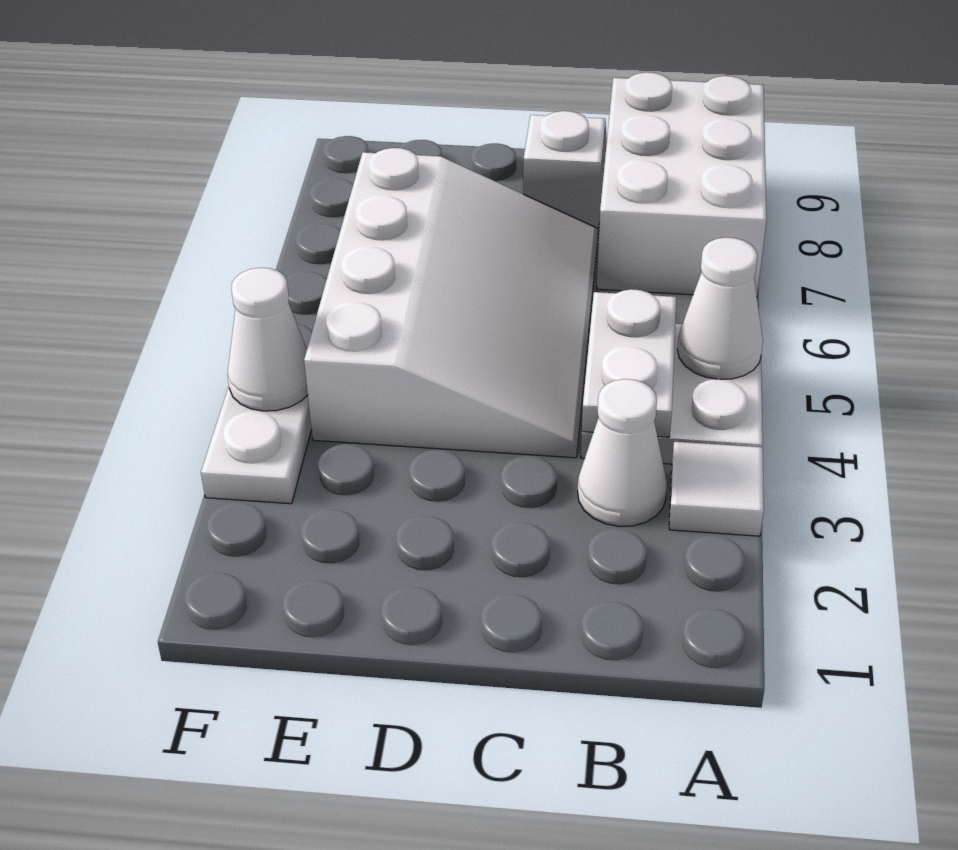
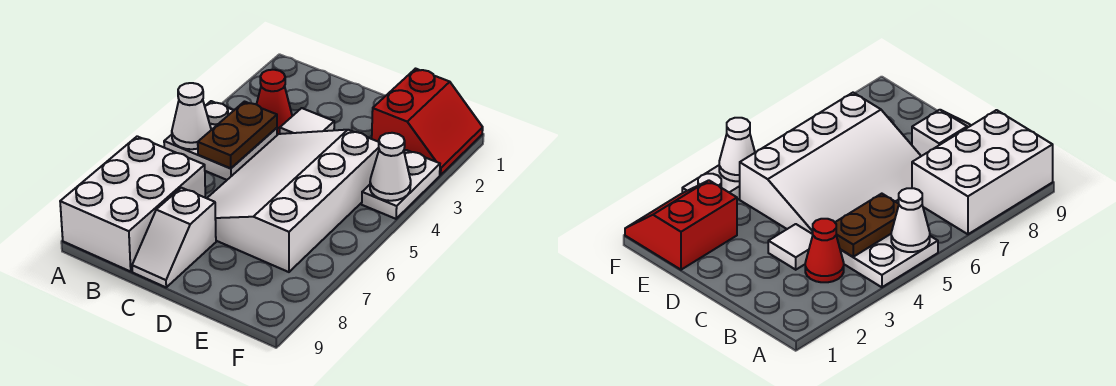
white tile A3 level 1 -> white tile C3 level 1
white cone B3 level 1 -> red cone B3 level 1
white plate B4:B5 level 2 -> brown plate B4:B5 level 2
none -> red slope E1:F2 level 1 top E

